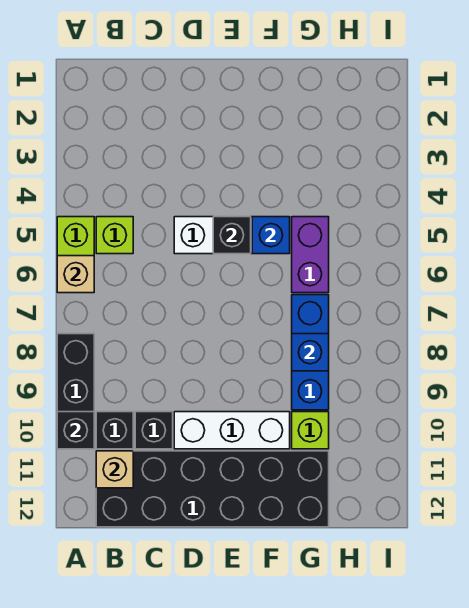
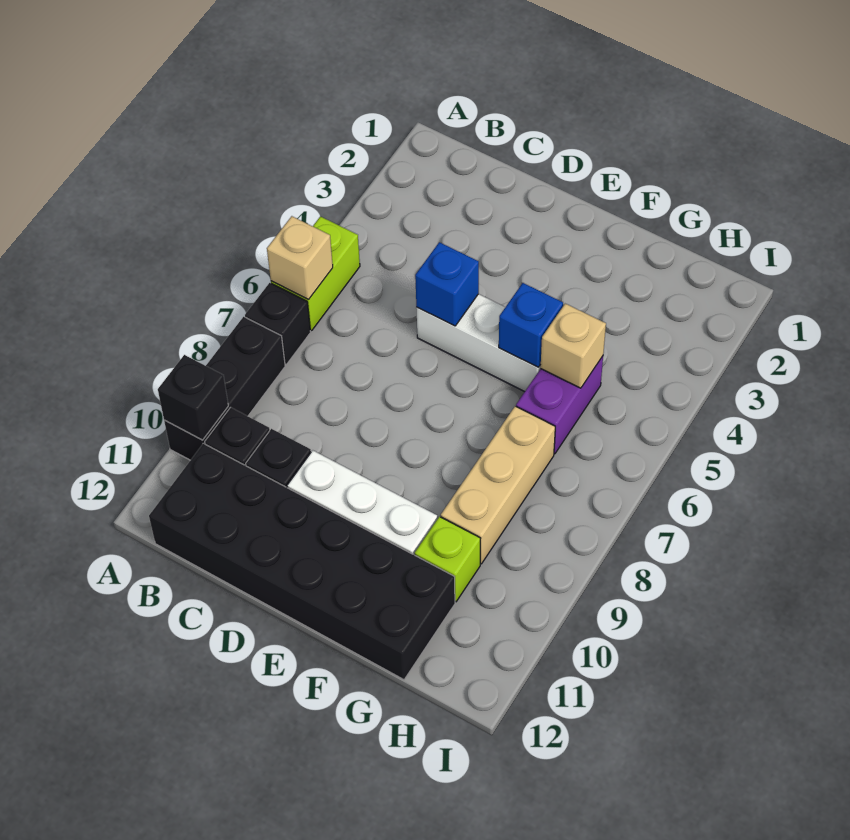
lime brick B5 level 1 -> none
tan brick B11 level 2 -> tan brick G5 level 2
black brick E5 level 2 -> black brick A7 level 1
blue brick G7:G9 level 1 -> tan brick G7:G9 level 1
blue brick G8 level 2 -> blue brick D5 level 2

